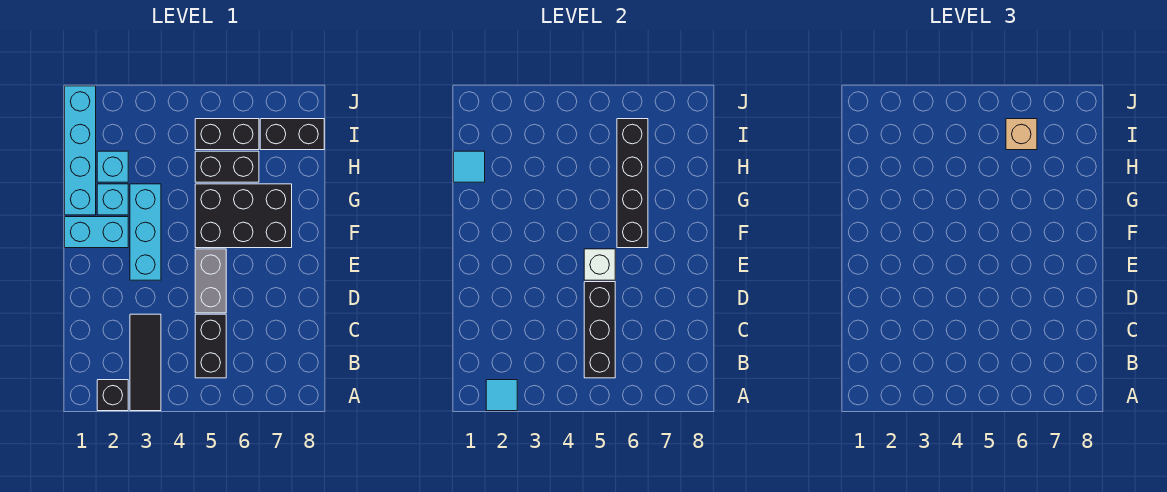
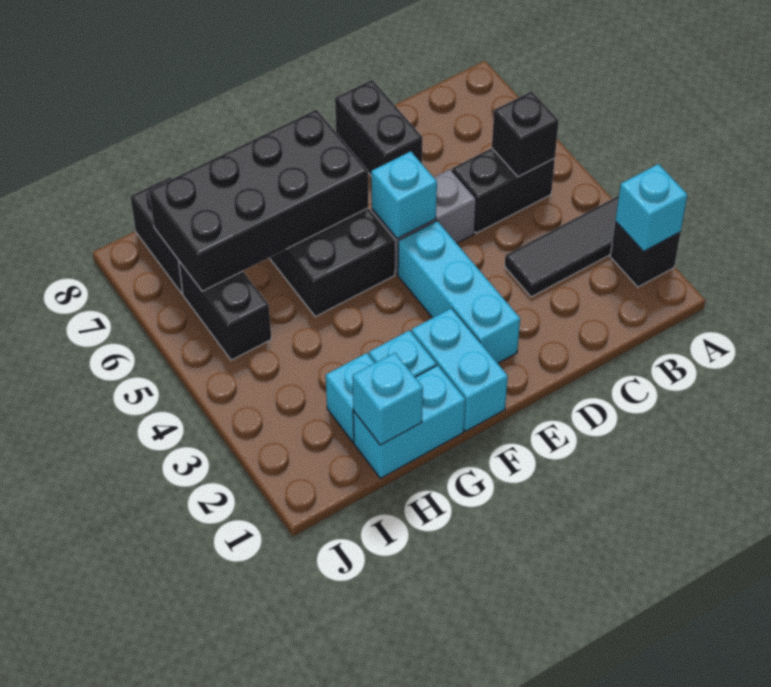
cyan tile A2 level 2 -> cyan brick A2 level 2
black brick B5:D5 level 2 -> black brick B5 level 2
cyan brick E3:G3 level 1 -> cyan brick E2:E4 level 1
white brick E5 level 2 -> cyan brick E5 level 2
black brick F6:I6 level 2 -> black brick F6:I7 level 2
cyan brick G1:J1 level 1 -> cyan brick G1:H1 level 1
cyan tile H1 level 2 -> cyan brick H1 level 2
black brick H5:H6 level 1 -> black brick D7:D8 level 1
tan brick I6 level 3 -> none

